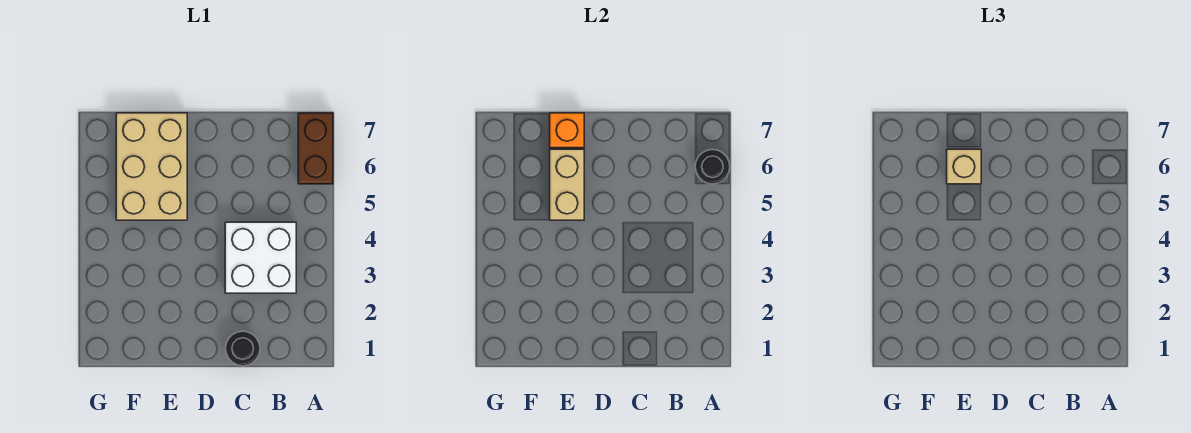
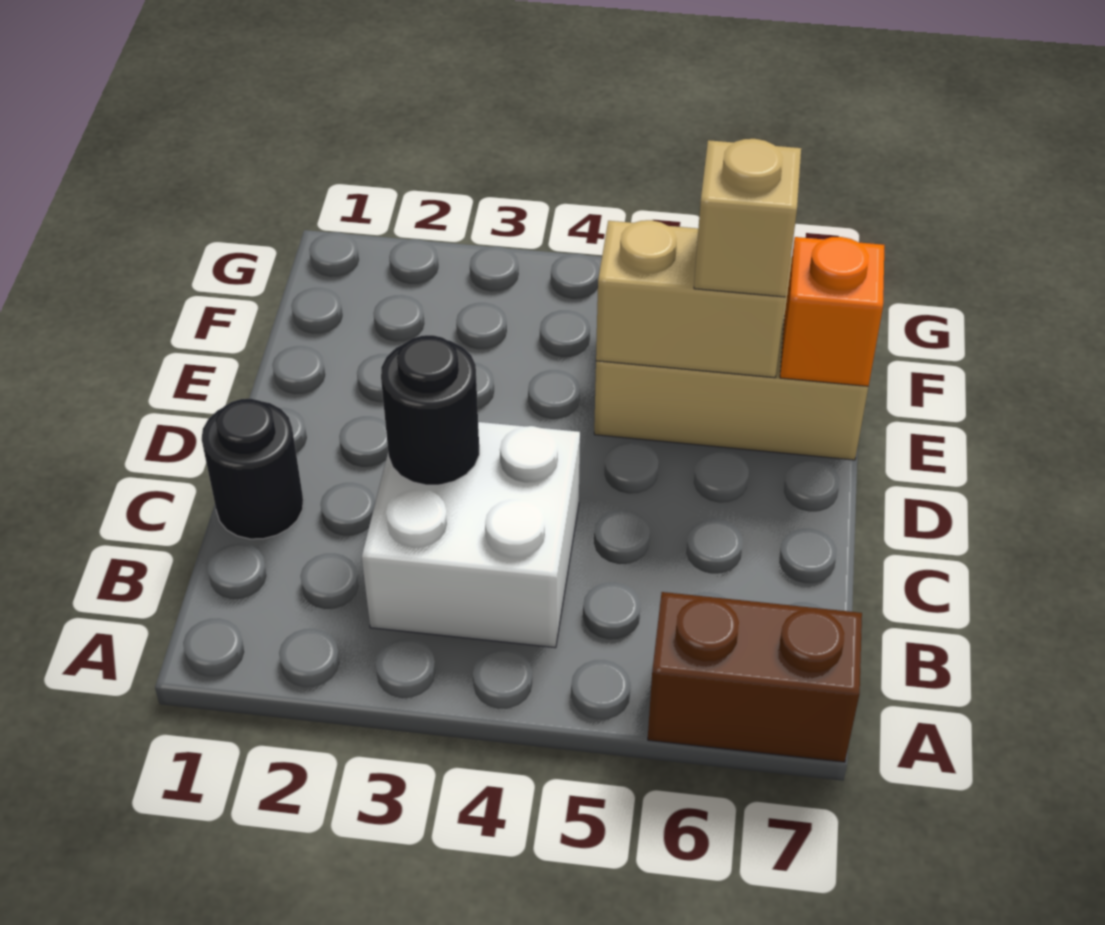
black round brick A6 level 2 -> black round brick C3 level 2

